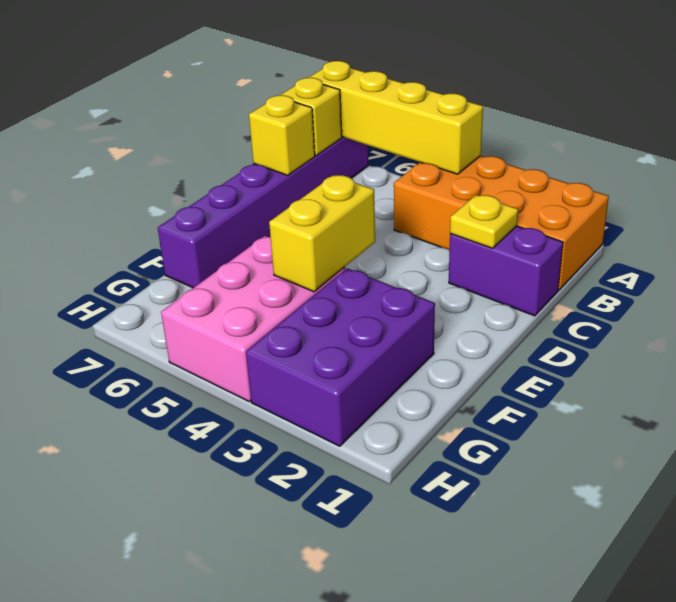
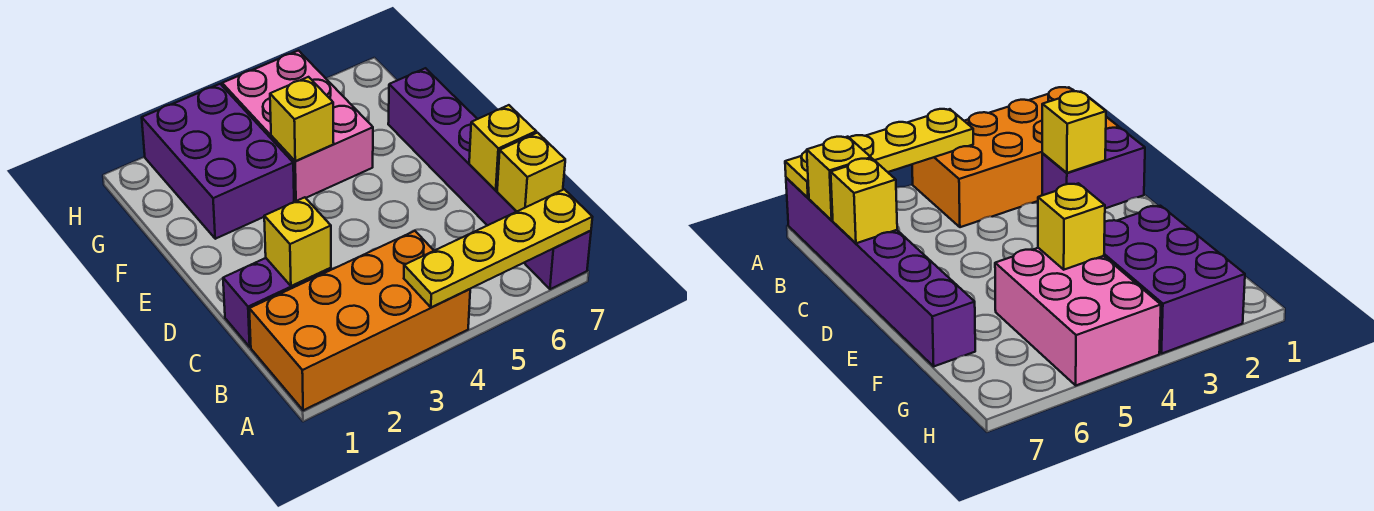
yellow brick A4:A7 level 2 -> yellow plate A4:A7 level 2
yellow plate C2 level 2 -> yellow brick C2 level 2
yellow brick E4:F4 level 2 -> yellow brick F4 level 2

